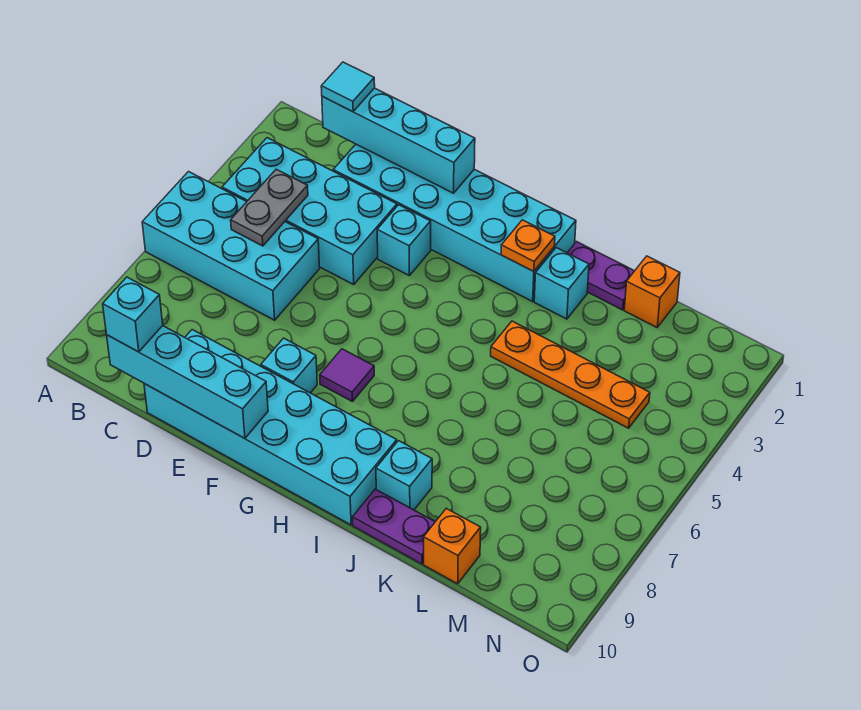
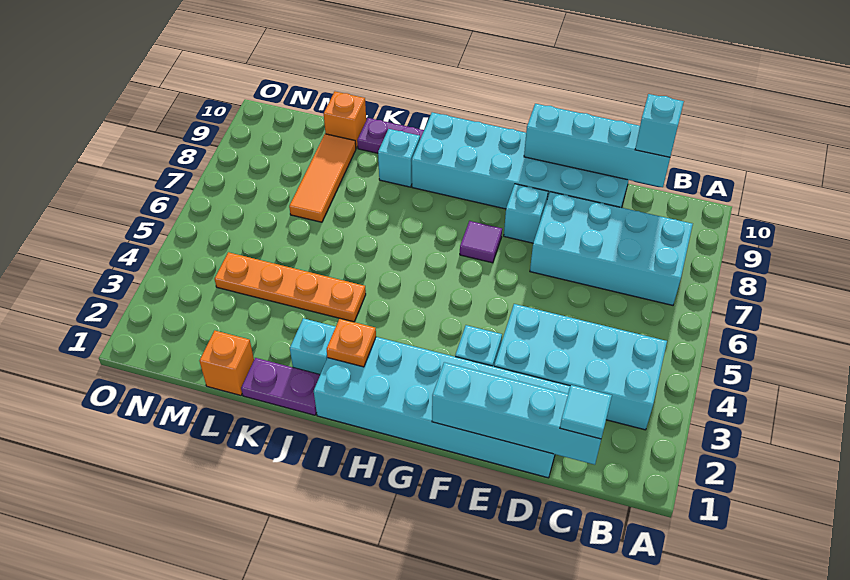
cyan brick A5:D6 level 1 -> cyan brick B7:E8 level 1
grey plate C4:C5 level 2 -> none
none -> orange tile L7:L9 level 1

